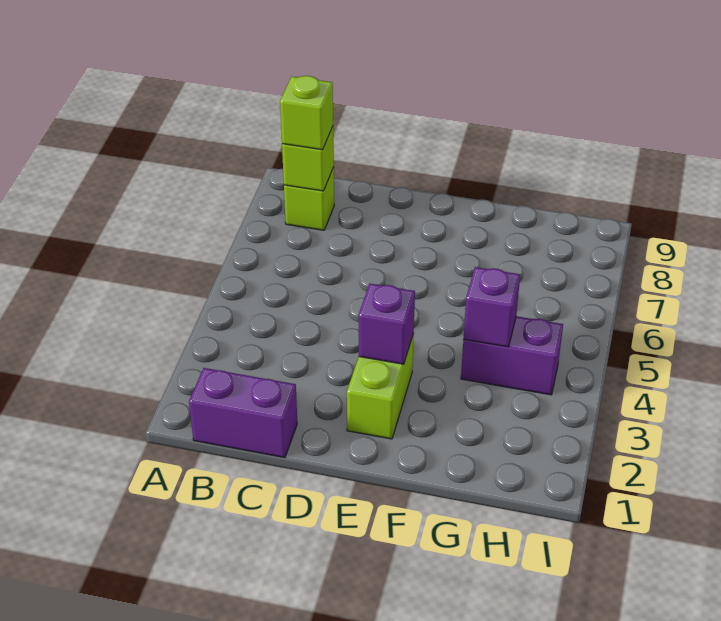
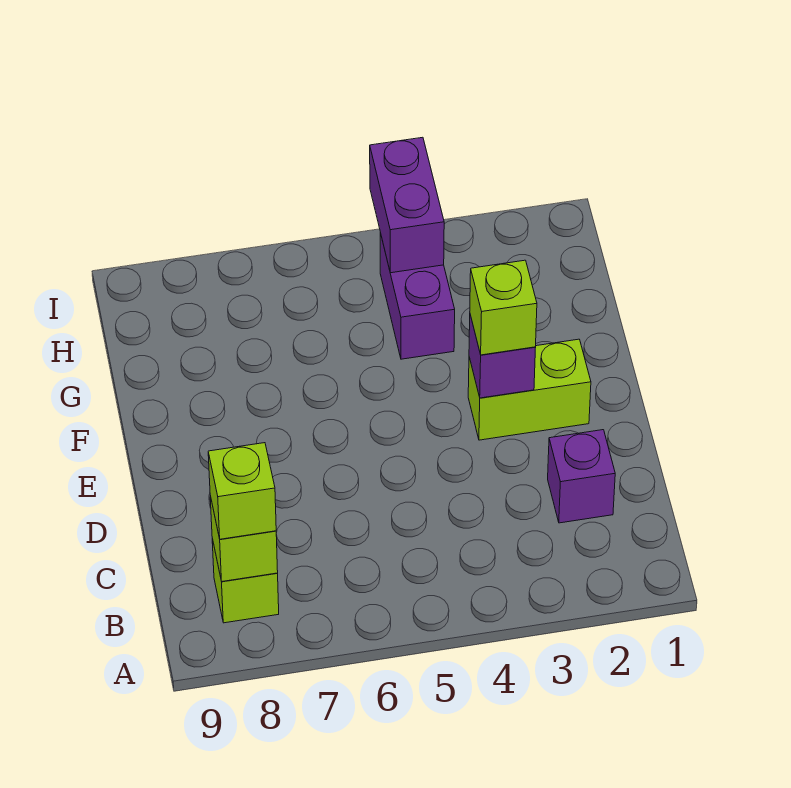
purple brick B1:C1 level 1 -> purple brick H4:I4 level 2
none -> lime brick E3 level 3
purple brick G4 level 2 -> purple brick C2 level 1

